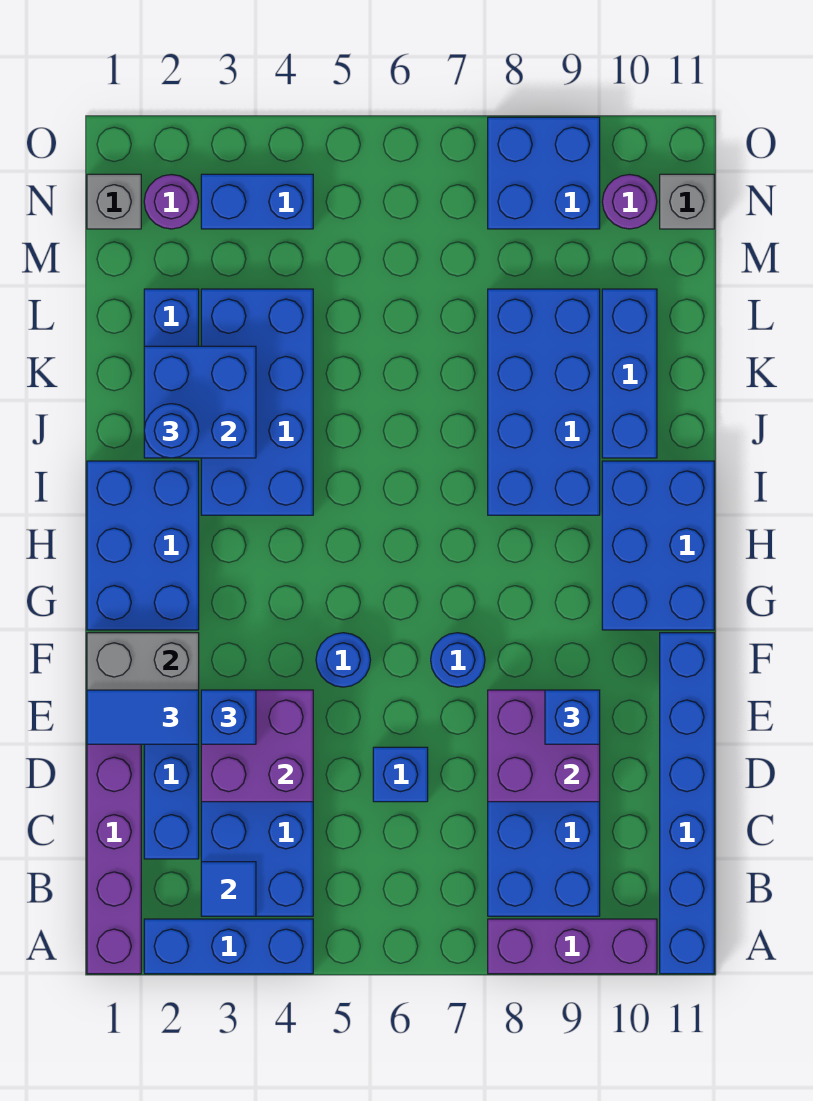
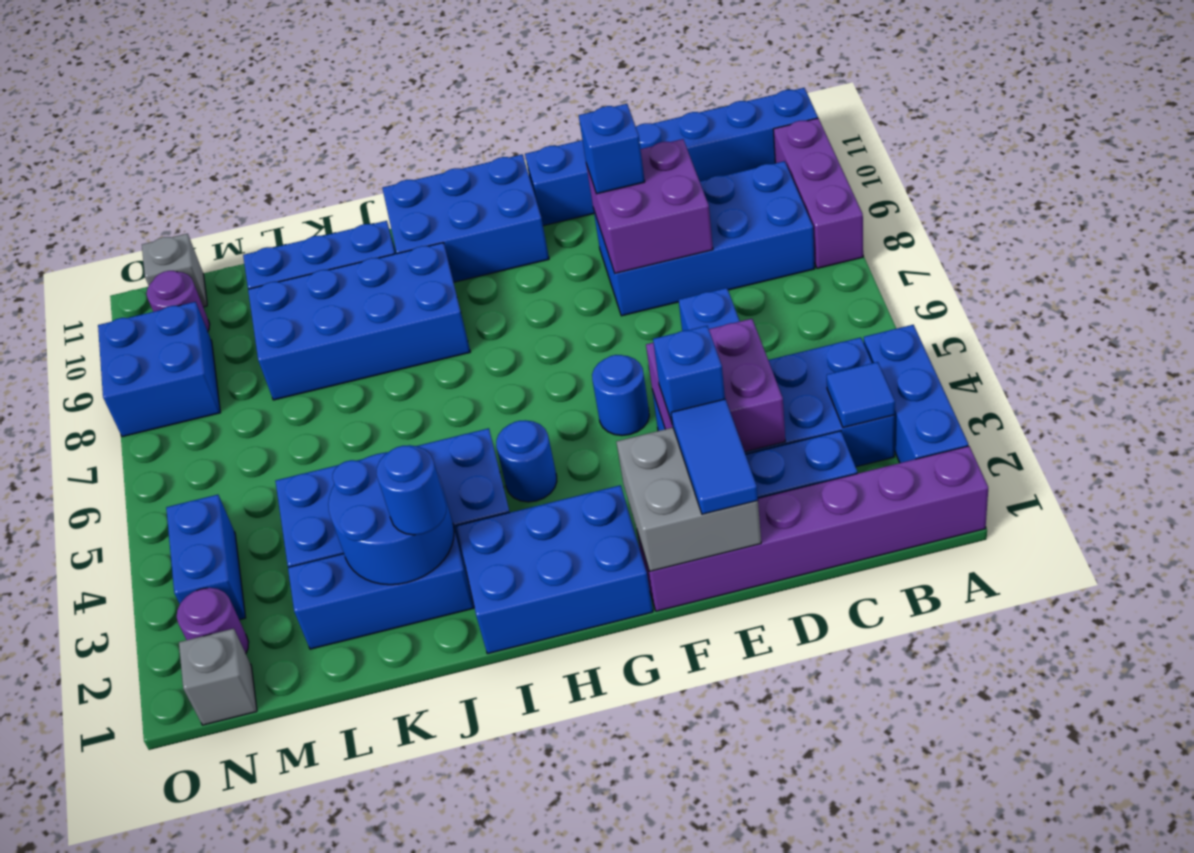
blue round brick F7 level 1 -> blue round brick H4 level 1
blue brick J2:K3 level 2 -> blue round brick J2:K3 level 2

